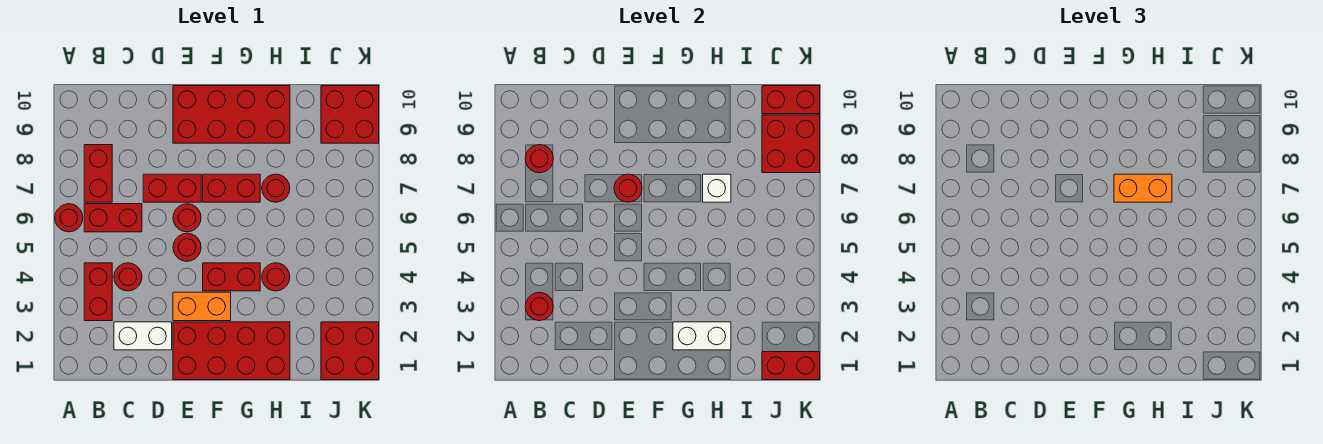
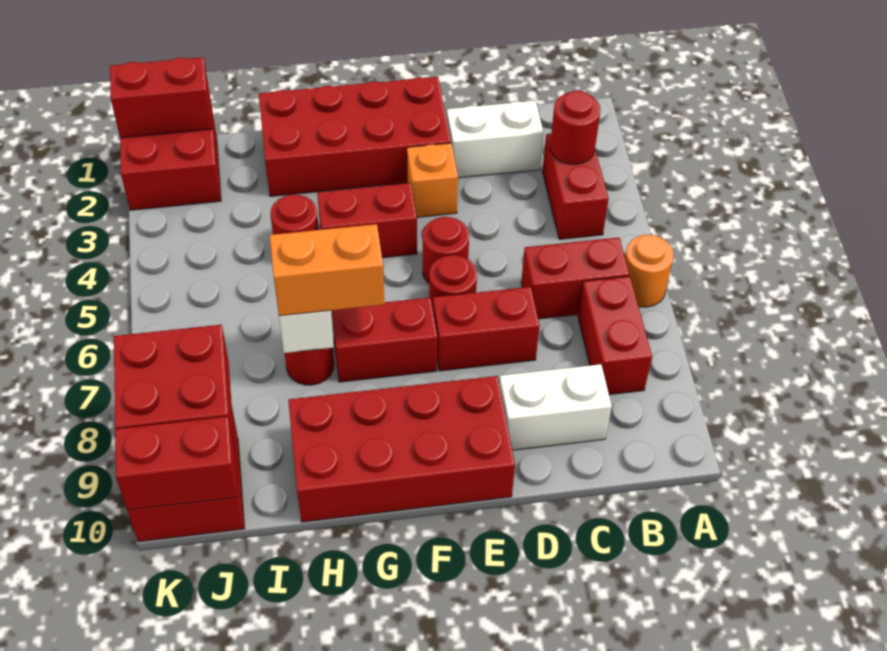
red round brick A6 level 1 -> orange round brick A6 level 1
red round brick B8 level 2 -> none
red round brick C4 level 1 -> none
orange brick E3:F3 level 1 -> orange brick E3 level 1
red round brick E7 level 2 -> none
white brick G2:H2 level 2 -> white brick C9:D9 level 1

